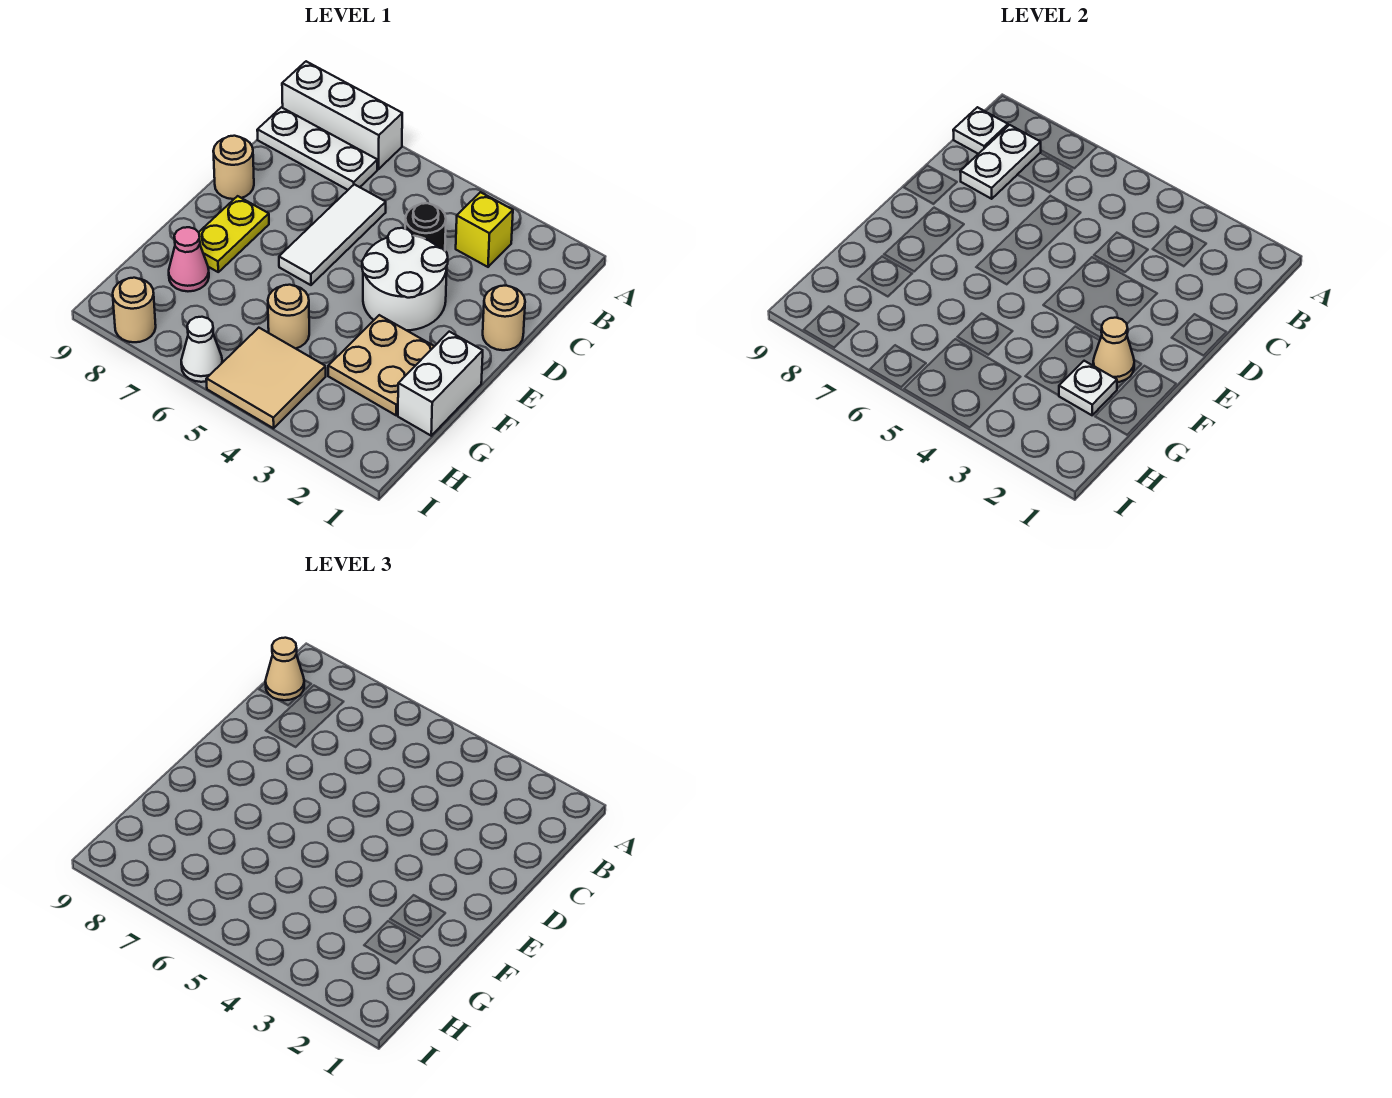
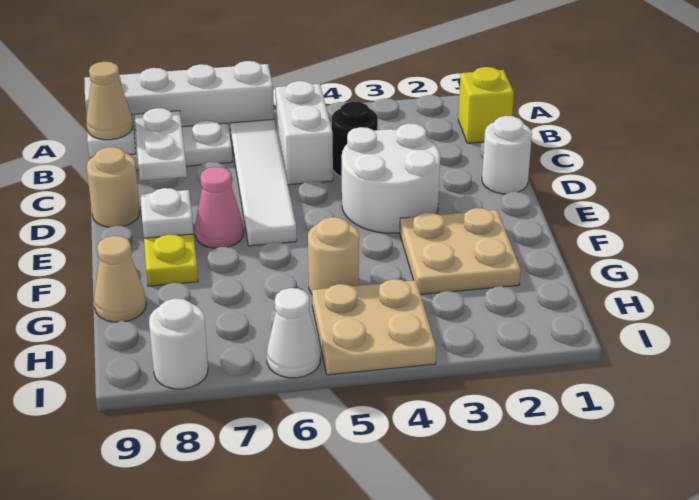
white brick A7:A9 level 1 -> white brick A6:A9 level 1
yellow brick B3 level 1 -> yellow brick B1 level 1
white tile C6:E6 level 1 -> white tile B6:E6 level 1
tan round brick D1 level 1 -> white round brick D1 level 1
white brick F1:G1 level 1 -> white brick B5:C5 level 1
tan cone F2 level 2 -> tan cone G9 level 1
white plate G2 level 2 -> white plate E8 level 2
pink cone G8 level 1 -> pink cone E7 level 1
tan tile H4:I5 level 1 -> tan plate H4:I5 level 1
tan round brick I8 level 1 -> white round brick I8 level 1

